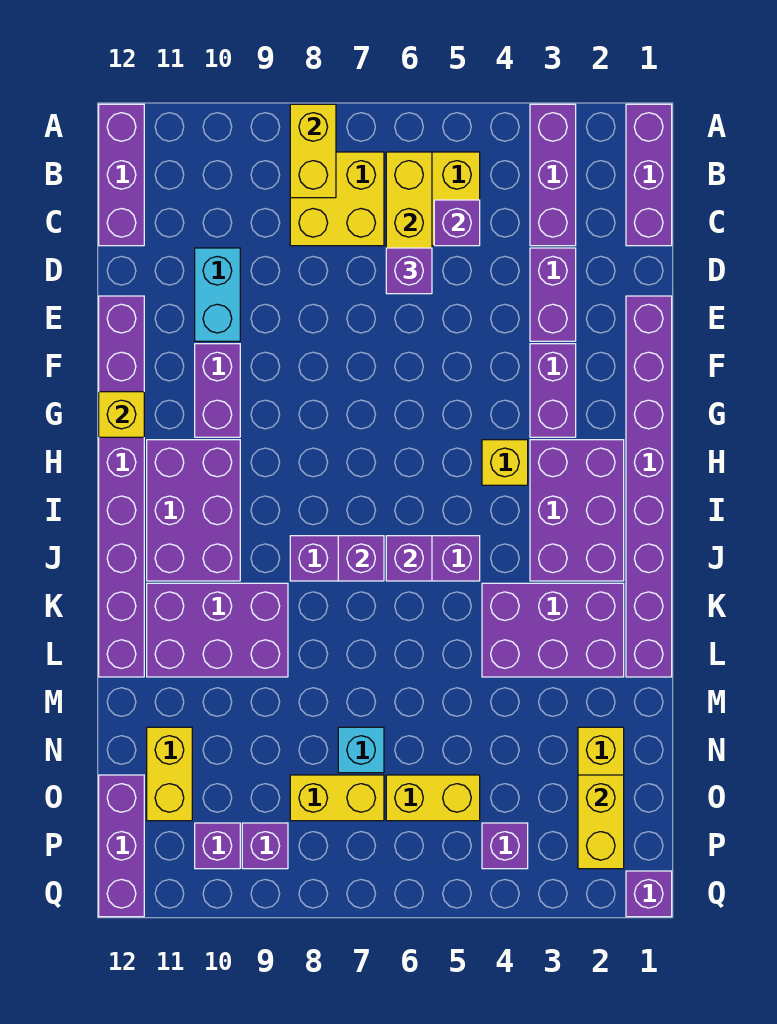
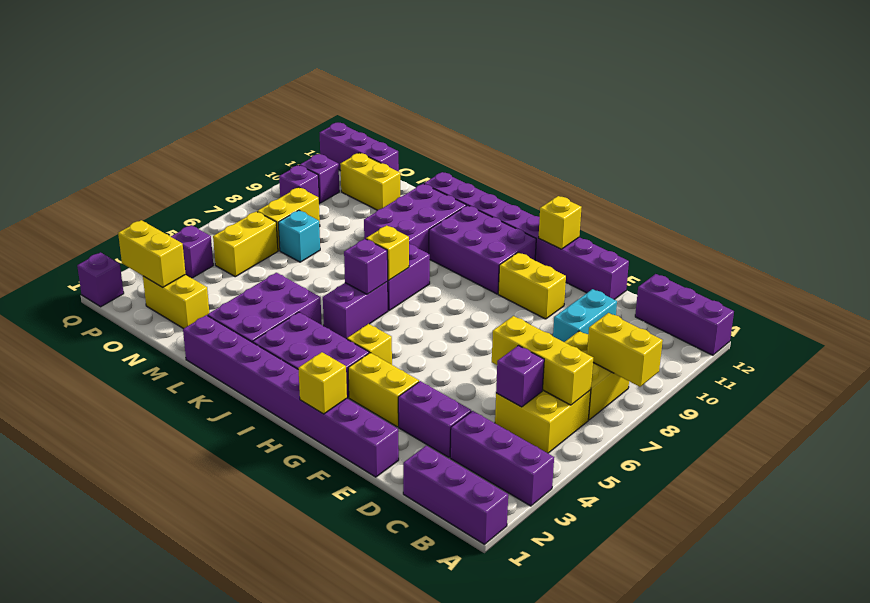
purple brick D6 level 3 -> none
cyan brick D10:E10 level 1 -> cyan brick D9:D10 level 1
purple brick F3:G3 level 1 -> yellow brick F3:G3 level 1
purple brick F10:G10 level 1 -> yellow brick F10:G10 level 1
none -> yellow brick G1 level 2
purple brick J7 level 2 -> yellow brick J7 level 2

